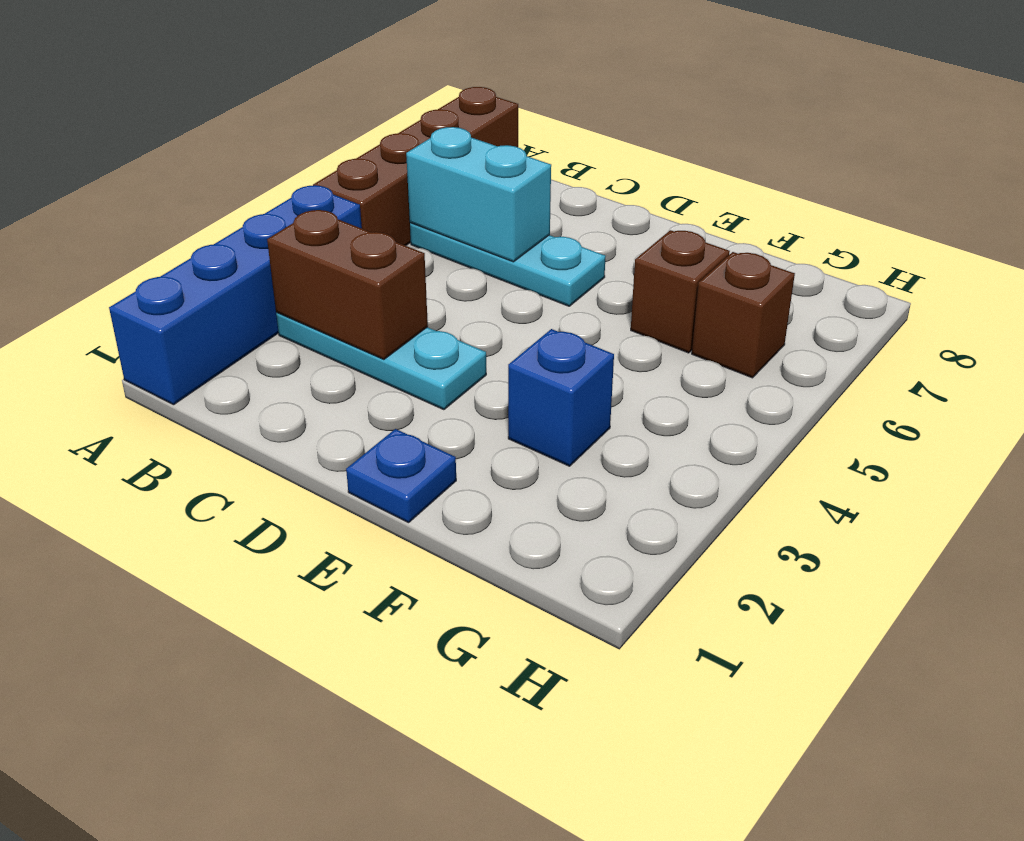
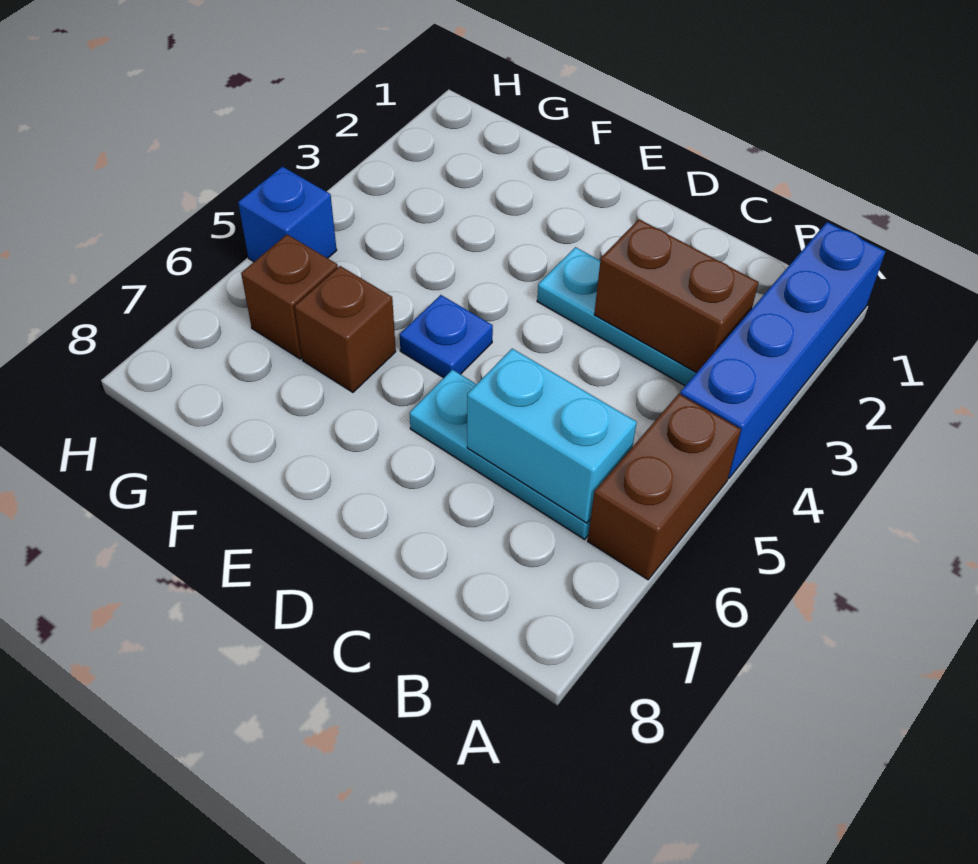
brown brick A5:A8 level 1 -> brown brick A5:A6 level 1
blue plate E1 level 1 -> blue plate E5 level 1
blue brick F3 level 1 -> blue brick H5 level 1

